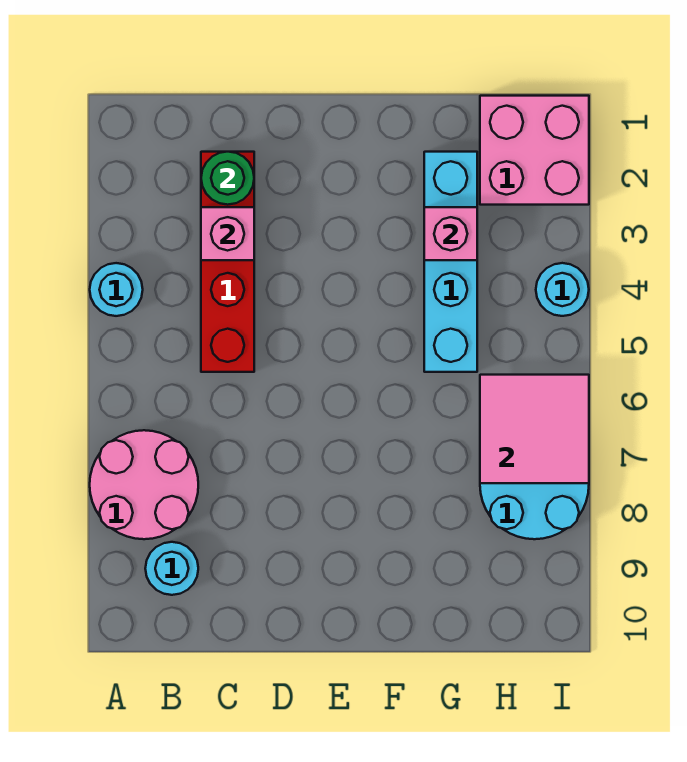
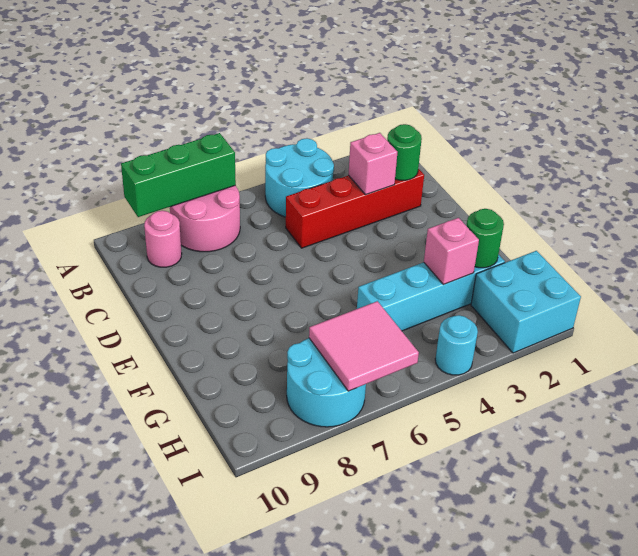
cyan round brick A4 level 1 -> cyan round brick A4:B5 level 1
none -> green brick A7:A9 level 2
cyan round brick B9 level 1 -> pink round brick B9 level 1
none -> green round brick G2 level 2
pink brick H1:I2 level 1 -> cyan brick H1:I2 level 1

